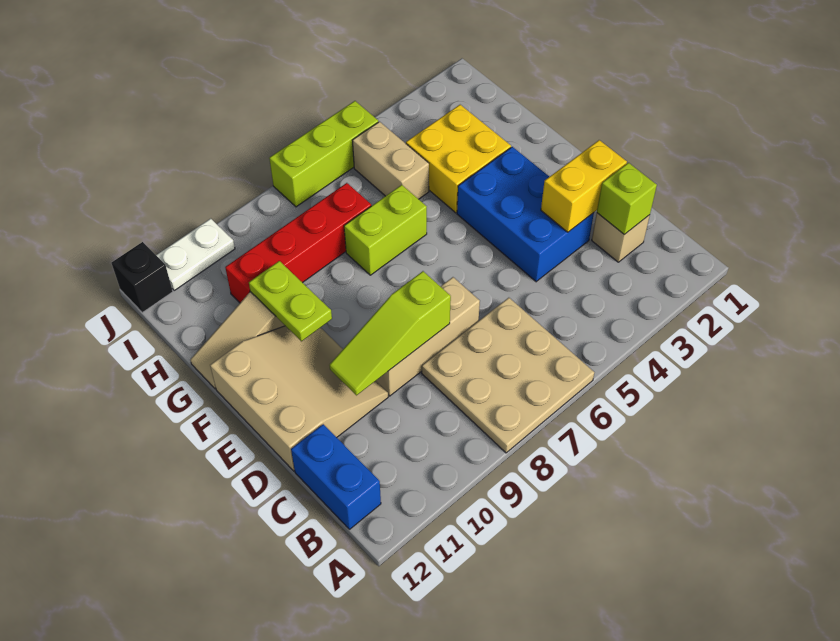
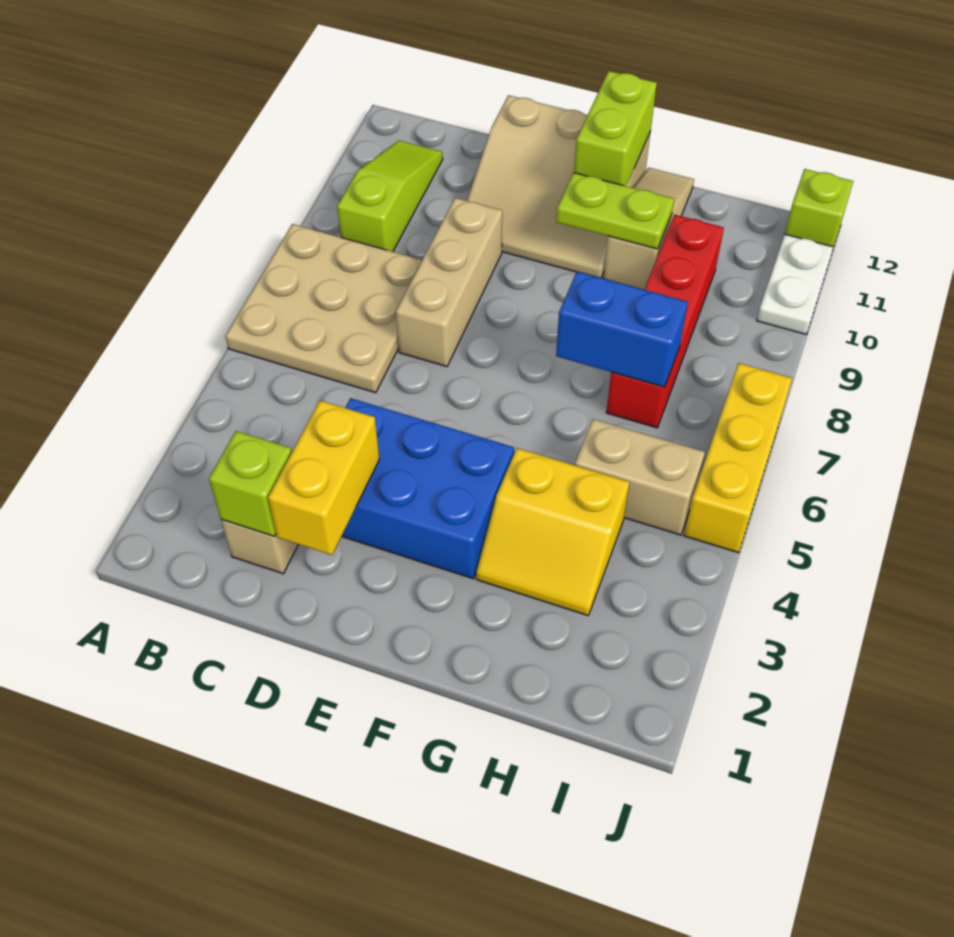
blue brick B12:C12 level 1 -> blue brick G7:H7 level 2
lime slope D8:D10 level 2 top 8 -> lime slope B9:B11 level 1 top 9
yellow brick G3:H4 level 1 -> yellow slope G3:H4 level 1 top 4
lime brick G6:G7 level 1 -> lime brick F11:F12 level 2
lime brick J5:J7 level 1 -> yellow brick J5:J7 level 1
black brick J12 level 1 -> lime brick J12 level 1

